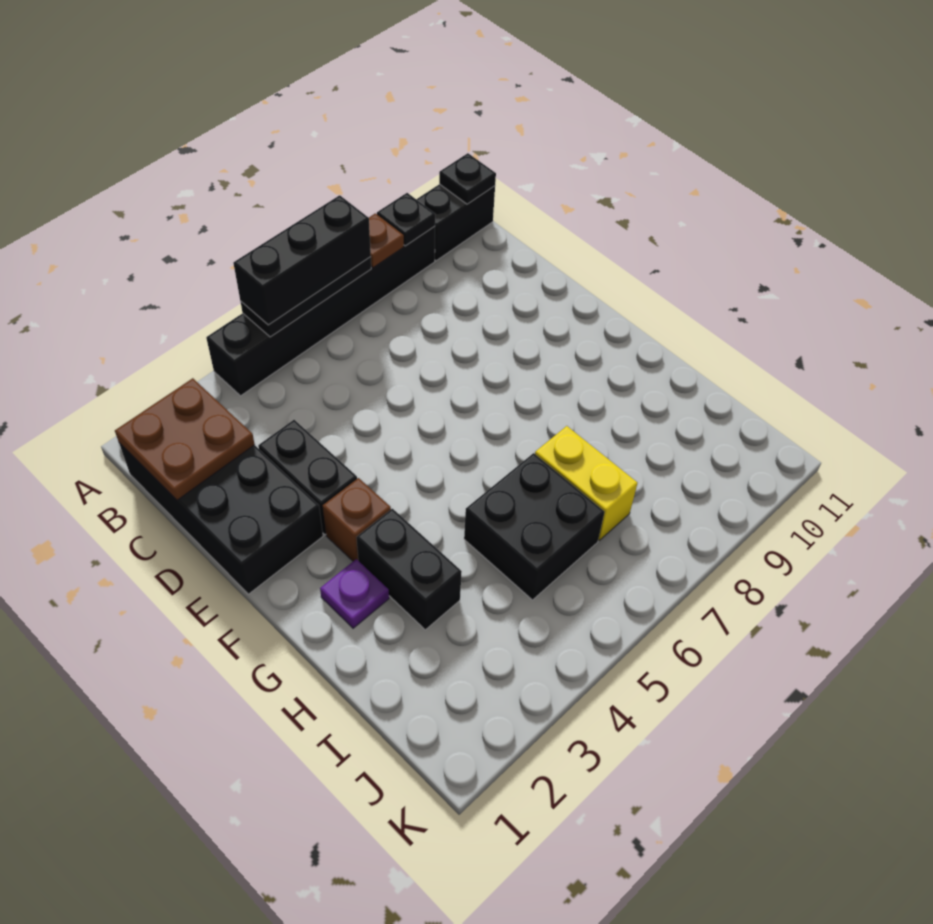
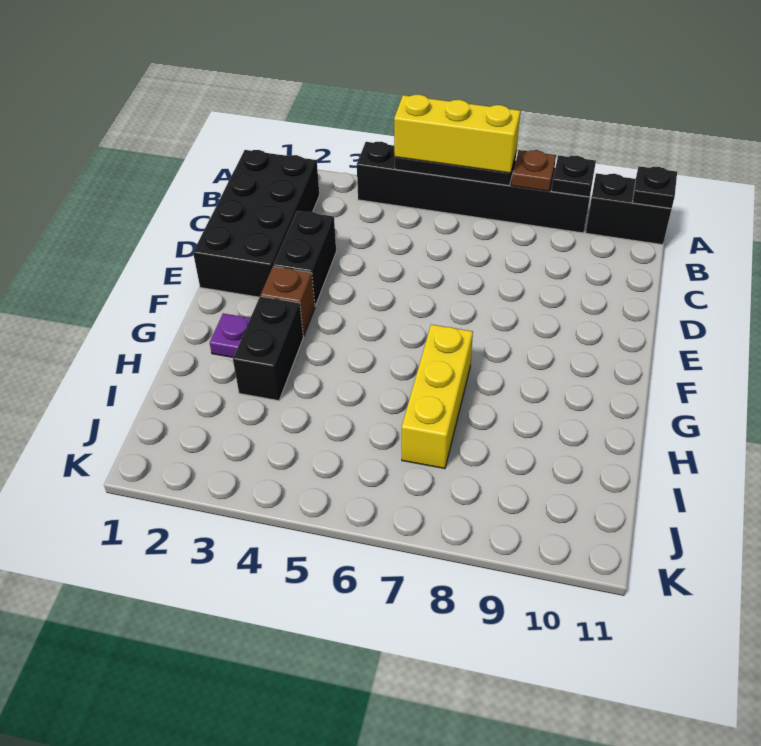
black brick A5:A7 level 3 -> yellow brick A5:A7 level 3
brown plate B1:C2 level 2 -> none
black brick H5:I6 level 1 -> none
yellow brick H7:I7 level 1 -> yellow brick G7:I7 level 1

